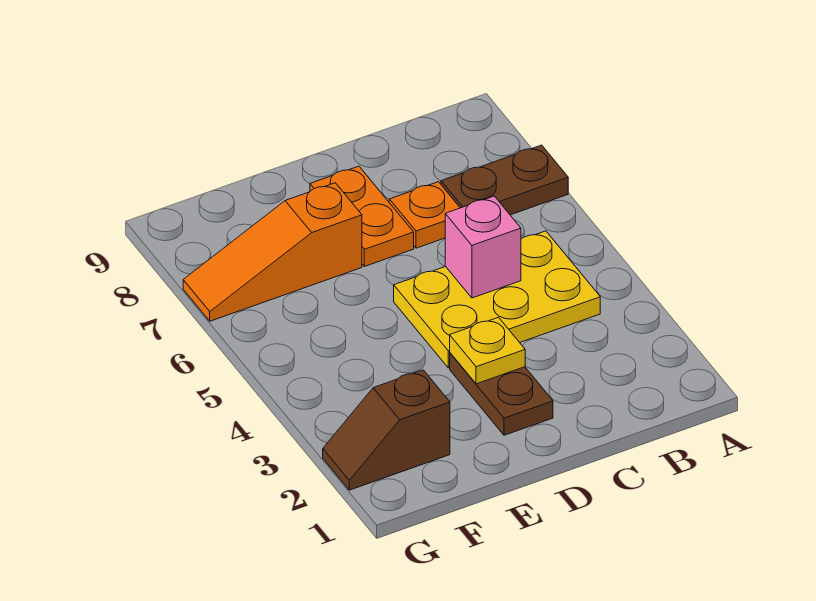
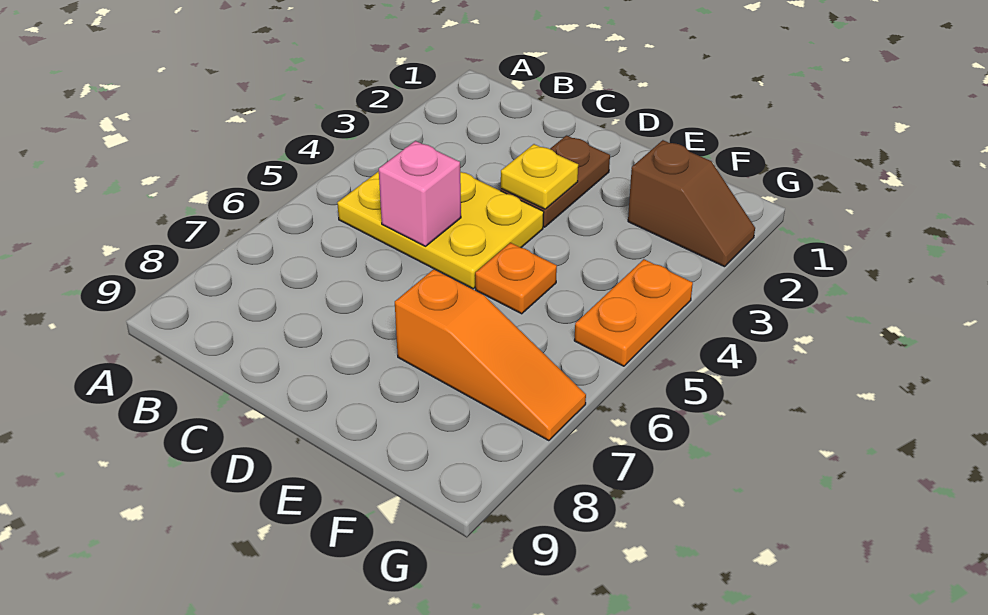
brown plate A7:B7 level 1 -> none
orange plate C7 level 1 -> orange plate E5 level 1
orange plate D7:D8 level 1 -> orange plate G4:G5 level 1

